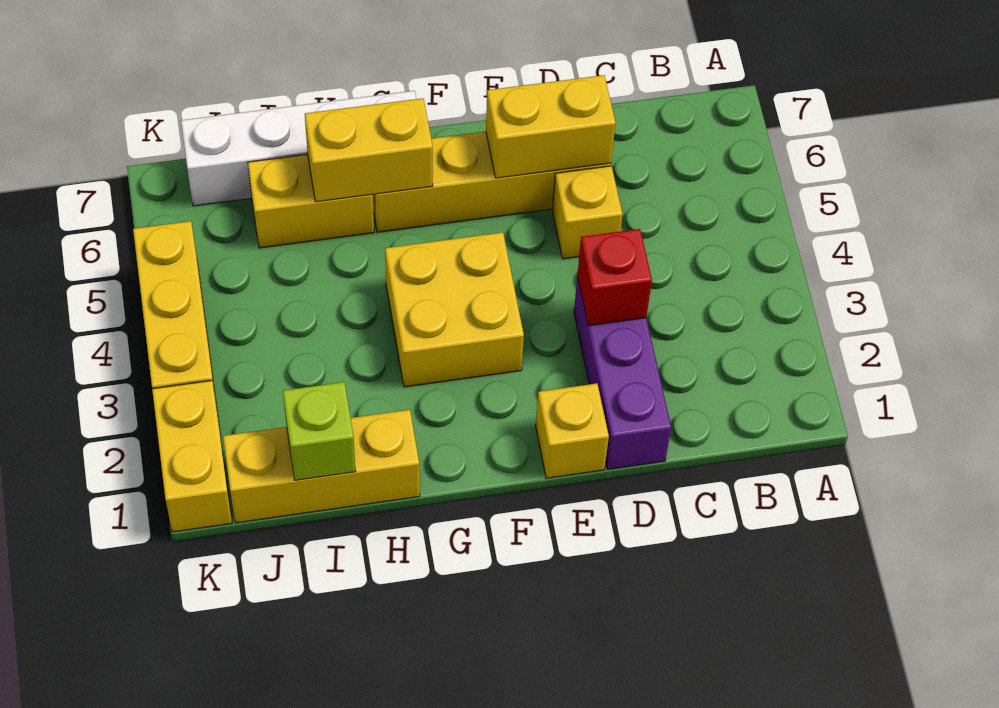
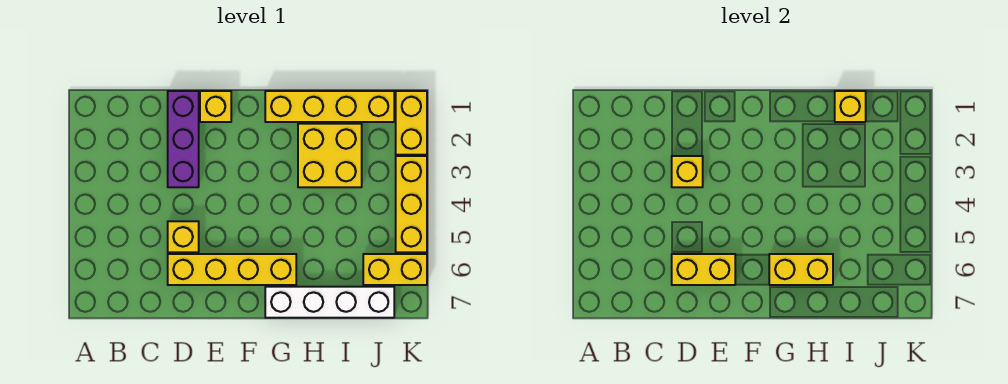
red brick D3 level 2 -> yellow brick D3 level 2
yellow brick F3:G4 level 1 -> yellow brick H2:I3 level 1
yellow brick H1:J1 level 1 -> yellow brick G1:J1 level 1
yellow brick H6:I6 level 1 -> yellow brick J6:K6 level 1
lime brick I1 level 2 -> yellow brick I1 level 2

